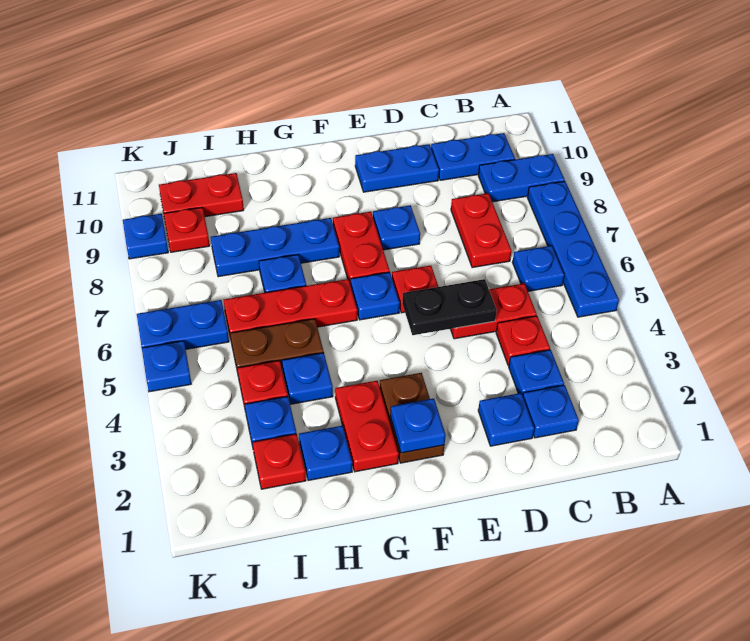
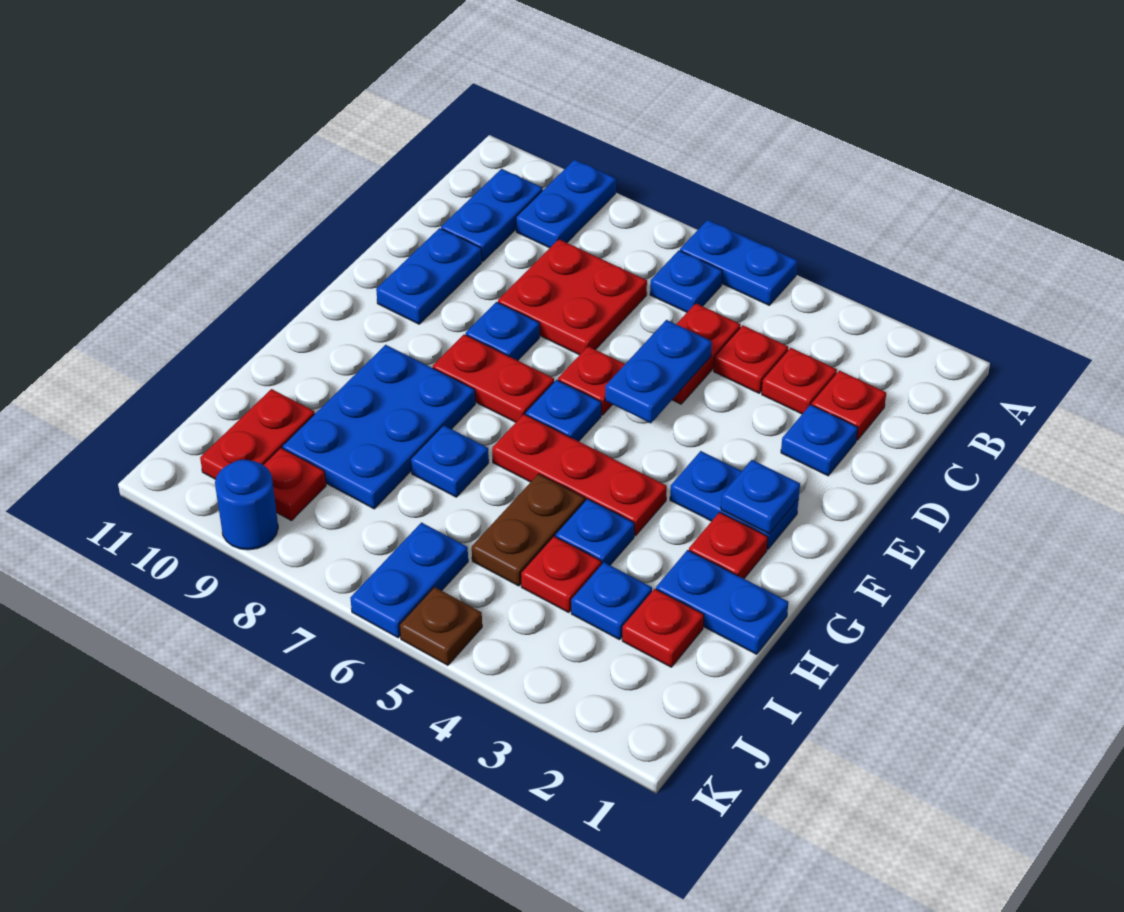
blue plate A5:A8 level 1 -> blue plate A5:A6 level 1
blue plate C2 level 1 -> red plate C2 level 1
blue plate C3 level 1 -> red plate C3 level 1
red plate C7:C8 level 1 -> red plate C7:D8 level 1
black plate D5:E5 level 2 -> blue plate D5:E5 level 2
brown plate F2:F3 level 1 -> blue plate F2:F3 level 1
red plate G2:G3 level 1 -> red plate G2 level 1
red plate G6:I6 level 1 -> red plate G4:G6 level 1
blue plate G8:I8 level 1 -> blue plate G8:I9 level 1
blue plate H2 level 1 -> blue plate H1:H2 level 1
blue plate K5 level 1 -> brown plate K5 level 1
blue plate K9 level 1 -> blue round brick K9 level 1

